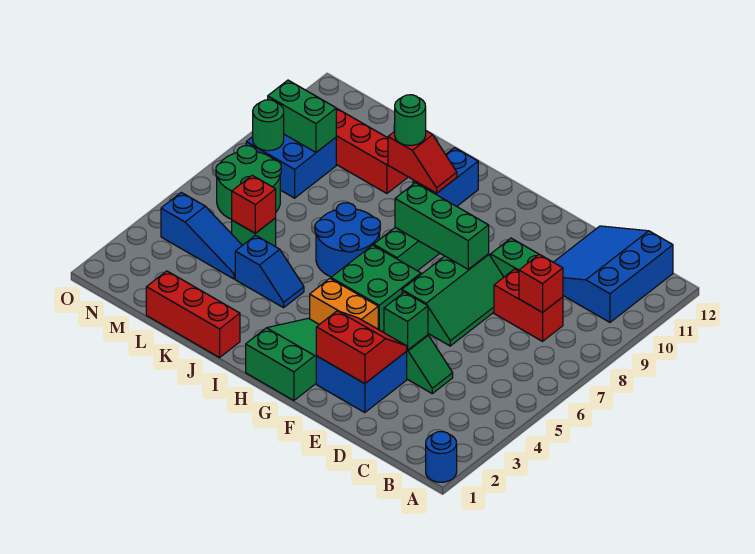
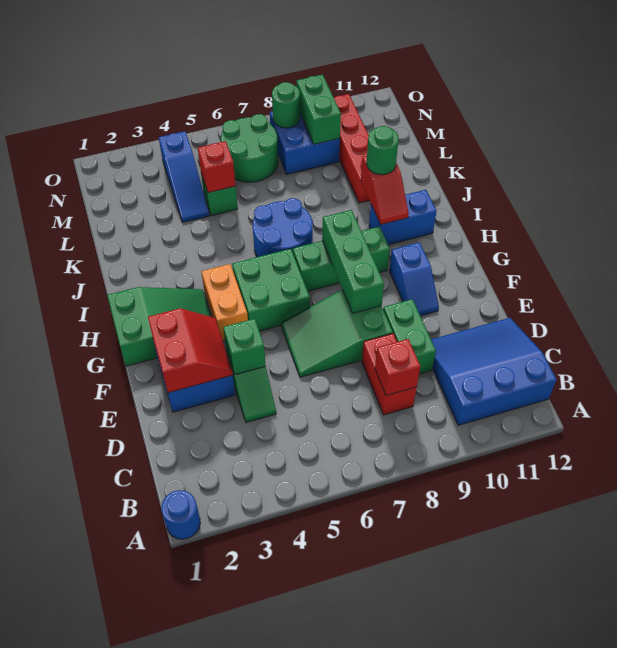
green slope E6:F8 level 1 top F -> green slope E6:F8 level 1 top 8
red brick J1:L1 level 1 -> none
blue slope J4:K4 level 1 top K -> blue slope F10:G10 level 1 top G

